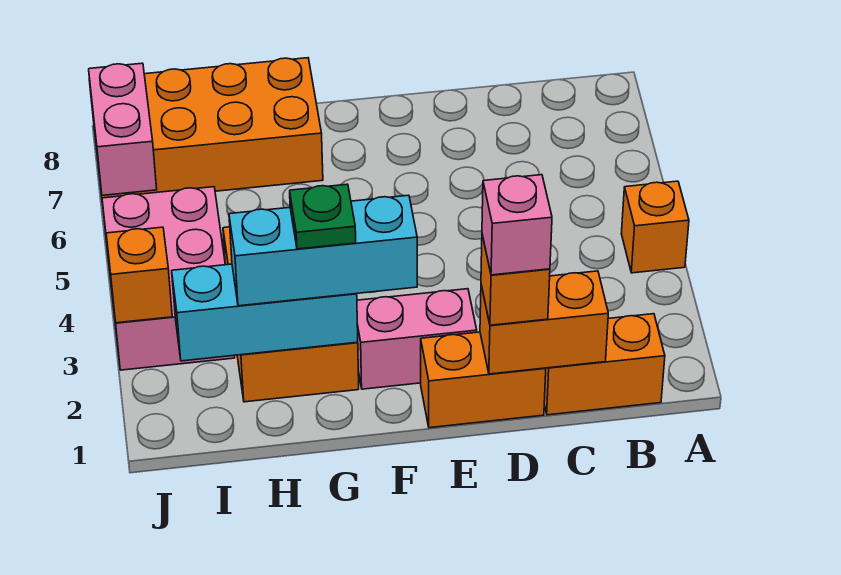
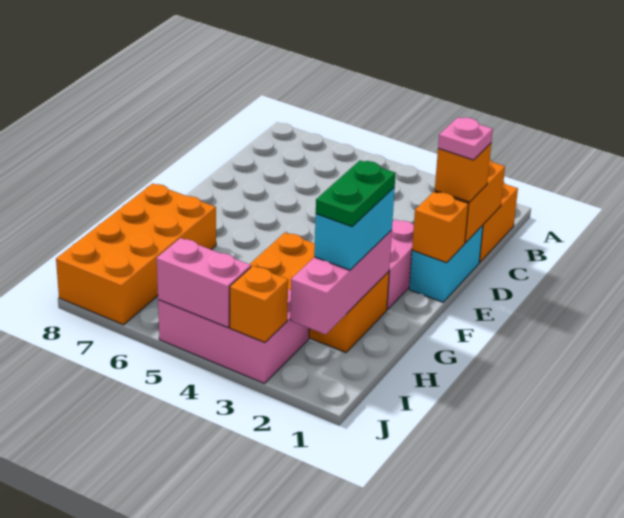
orange brick A4 level 1 -> orange brick E1 level 2
orange brick D1:E1 level 1 -> cyan brick D1:E1 level 1
pink brick D1 level 4 -> pink plate D1 level 4
cyan brick F2:H2 level 3 -> cyan brick G2:H2 level 3
cyan brick G2:I2 level 2 -> pink brick G2:I2 level 2
green plate G2 level 4 -> green plate G2:H2 level 4
pink brick J6:J7 level 2 -> pink brick J4:J5 level 2

